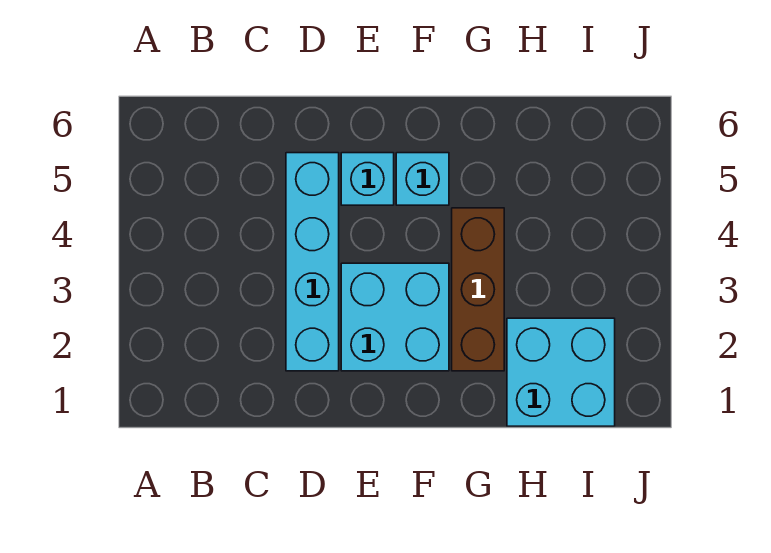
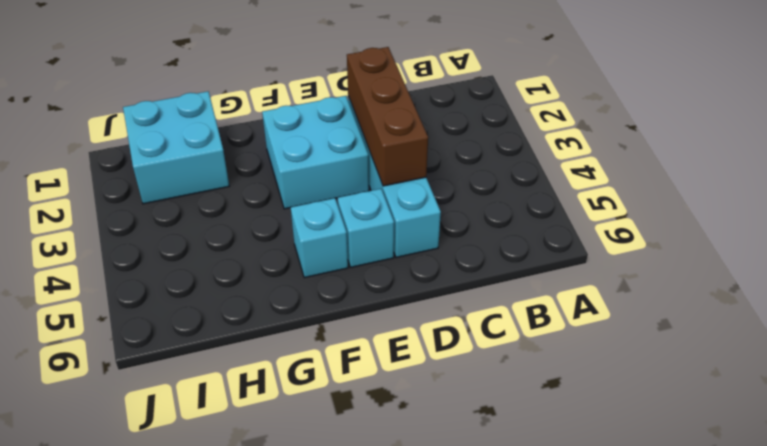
brown brick G2:G4 level 1 -> brown brick D2:D4 level 2

